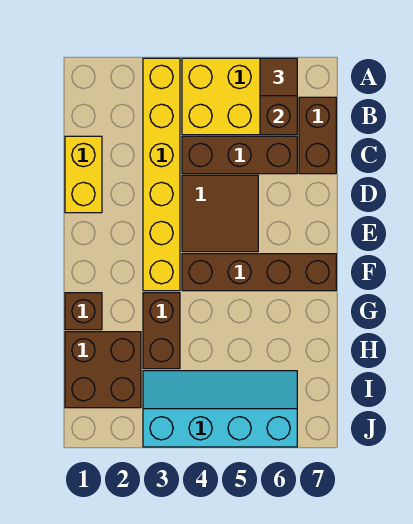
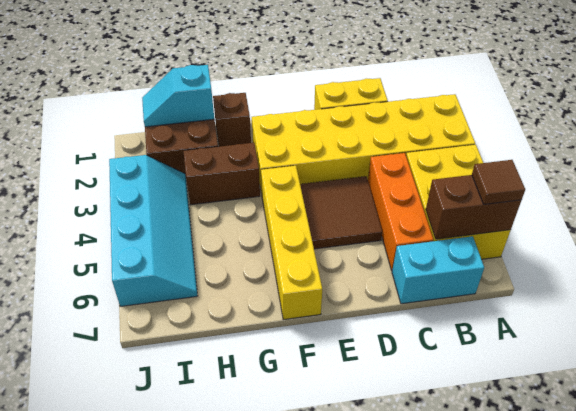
yellow brick A3:F3 level 1 -> yellow brick A2:F3 level 1
brown brick B7:C7 level 1 -> cyan brick B7:C7 level 1
brown brick C4:C6 level 1 -> orange brick C4:C6 level 1
brown brick F4:F7 level 1 -> yellow brick F4:F7 level 1
none -> cyan slope H1:I1 level 2 top H

